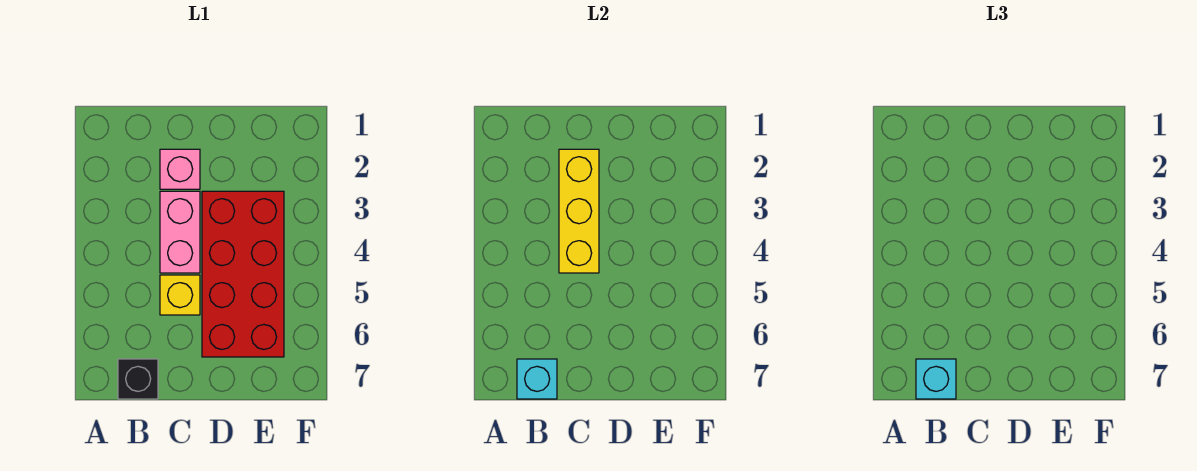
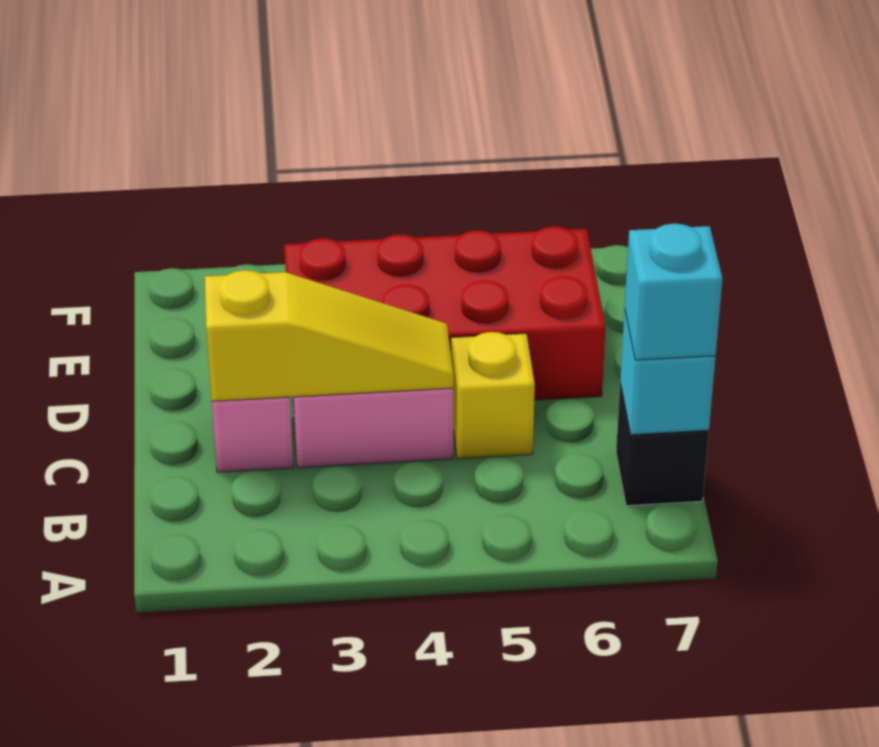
yellow brick C2:C4 level 2 -> yellow slope C2:C4 level 2 top 2

